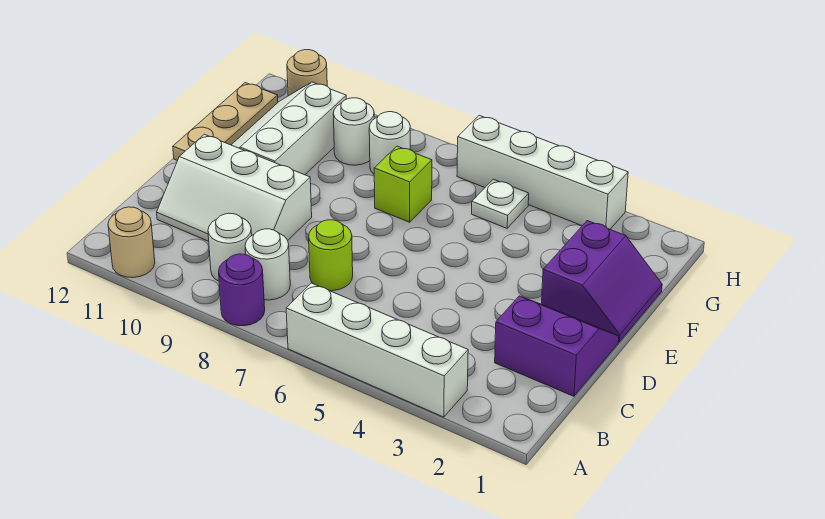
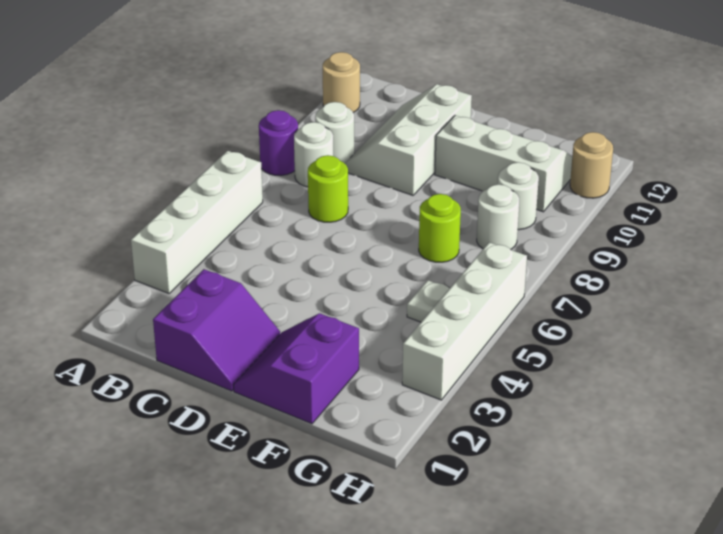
purple slope E1:F2 level 1 top 2 -> purple slope E1:F2 level 1 top F
tan plate E12:G12 level 1 -> none
lime brick F7 level 1 -> lime round brick F7 level 1

